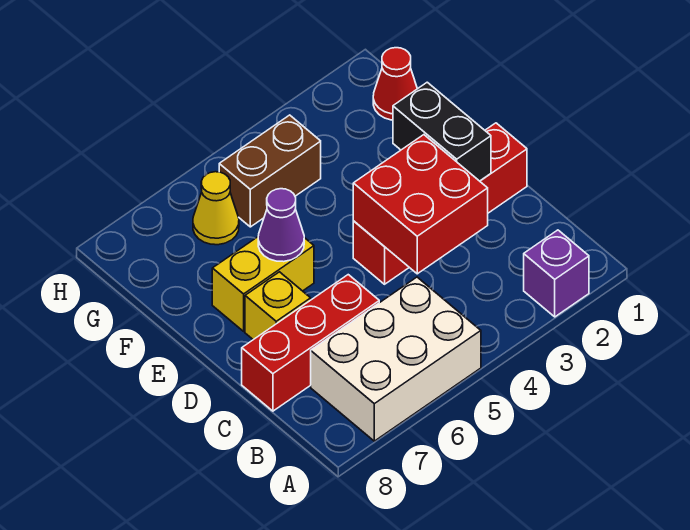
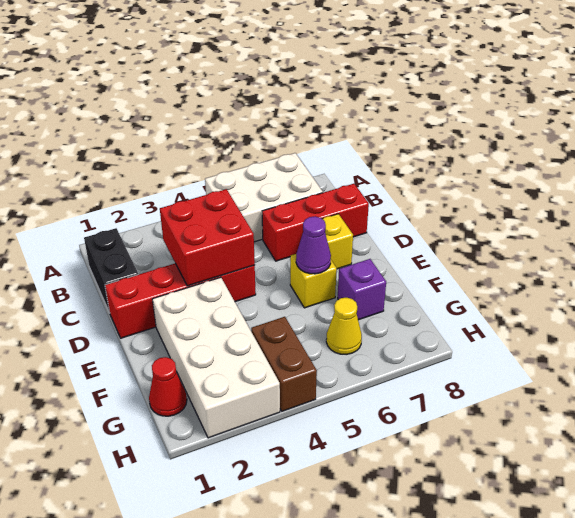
purple brick A2 level 1 -> purple brick F7 level 1
black brick D2:E2 level 2 -> black brick B1:C1 level 1
none -> white brick E2:H3 level 1
yellow brick E6:E7 level 1 -> yellow brick E6 level 1
brown brick G4:G5 level 1 -> brown brick G4:H4 level 1

